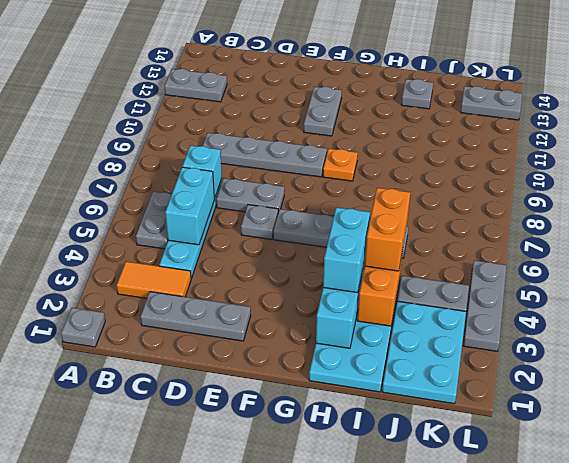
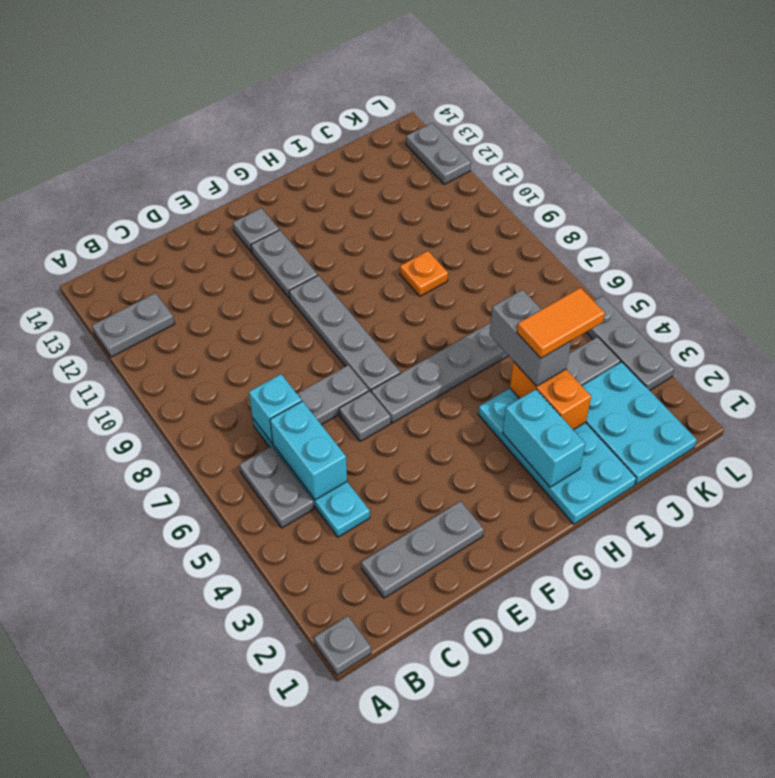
orange tile B3:C3 level 1 -> orange tile I4:J4 level 4
grey plate C9:F9 level 1 -> grey plate F7:F10 level 1
orange plate G9 level 1 -> orange plate I9 level 1
cyan brick H3:H4 level 3 -> none
orange brick I4:I5 level 3 -> grey brick I4:I5 level 3
grey plate I13 level 1 -> grey plate F13 level 1
grey plate K13:L13 level 1 -> grey plate L12:L13 level 1

